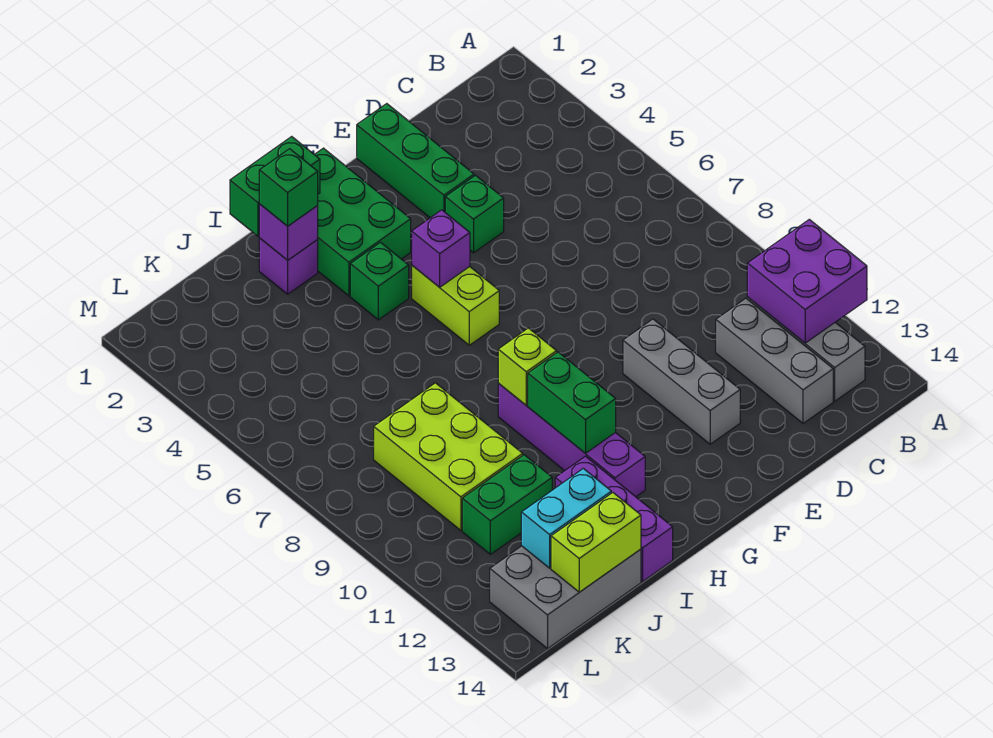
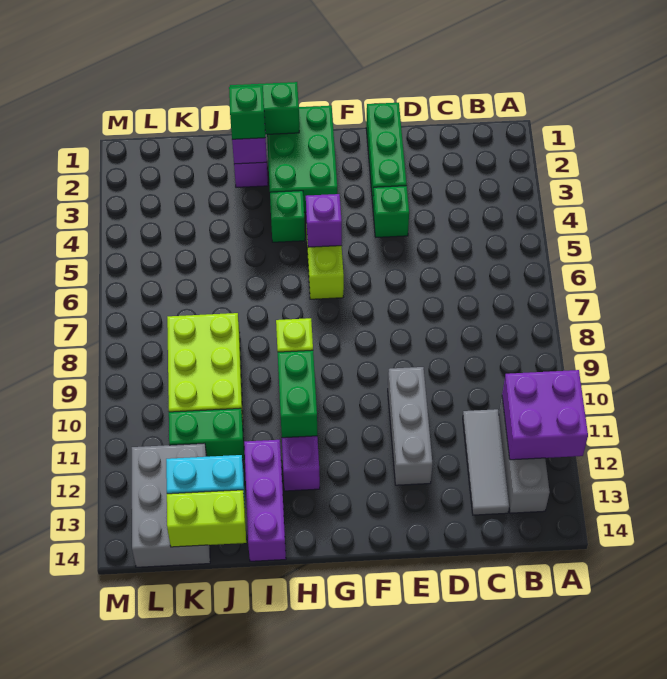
grey brick C11:C13 level 1 -> grey tile C11:C13 level 1
grey brick J13:L14 level 1 -> grey brick K12:L14 level 1

